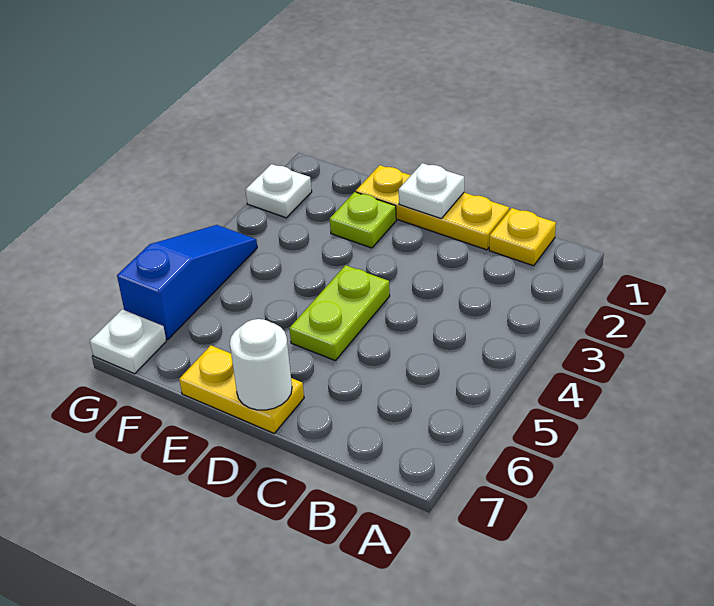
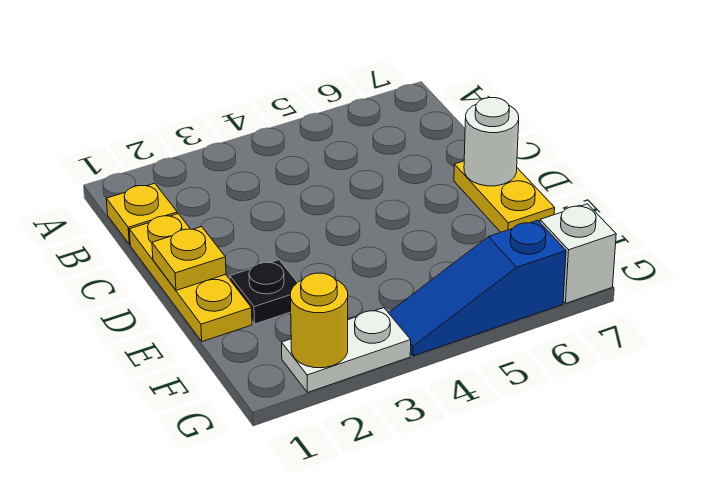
white plate D1 level 2 -> yellow plate D1 level 2
lime plate D4:D5 level 1 -> none
lime plate E2 level 1 -> black plate E2 level 1
white plate G2 level 1 -> white plate G2:G3 level 1
none -> yellow round brick G2 level 2
white plate G7 level 1 -> white brick G7 level 1

